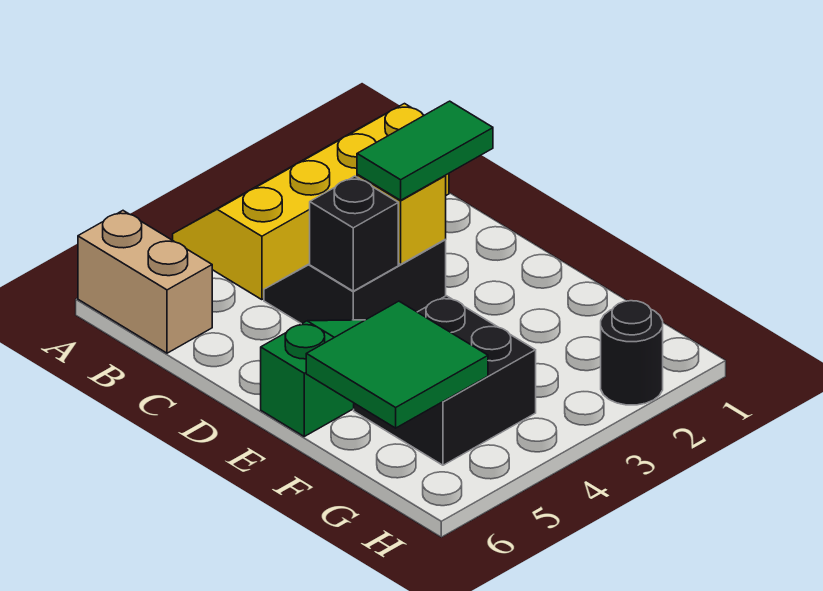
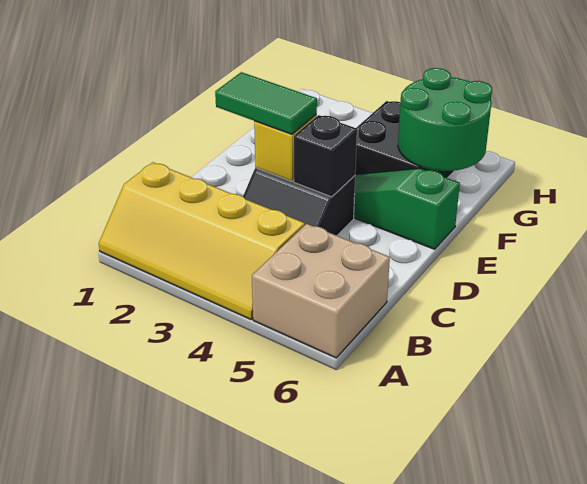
tan brick A6:B6 level 1 -> tan brick A5:B6 level 1
green tile F5:G6 level 2 -> green round brick F5:G6 level 2
black round brick H2 level 1 -> none

